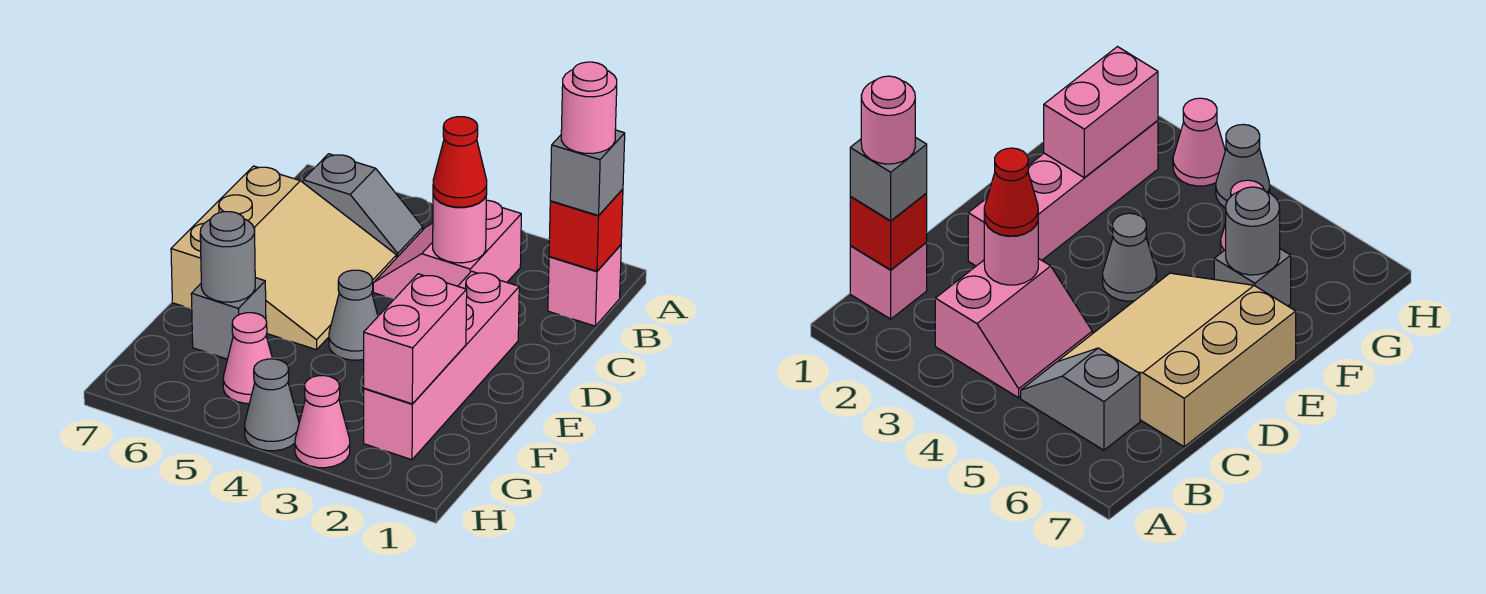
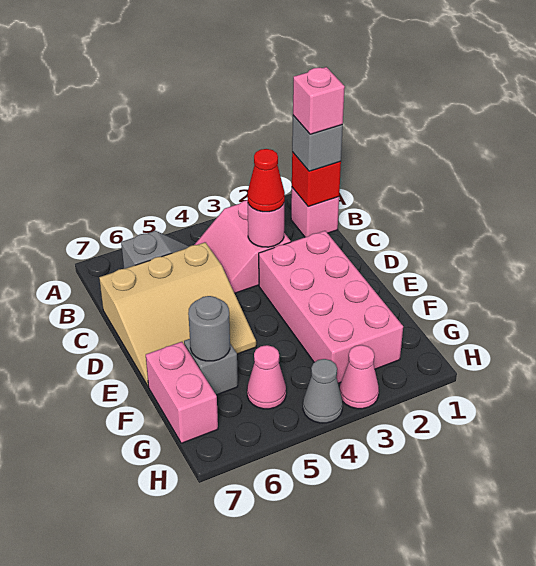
pink round brick B1 level 4 -> pink brick B1 level 4
tan slope C5:E7 level 1 top 7 -> tan slope C5:E7 level 1 top C
pink brick D2:G2 level 1 -> pink brick D2:G3 level 1
grey cone E4 level 1 -> none
pink brick F2:G2 level 2 -> pink brick F7:G7 level 1

